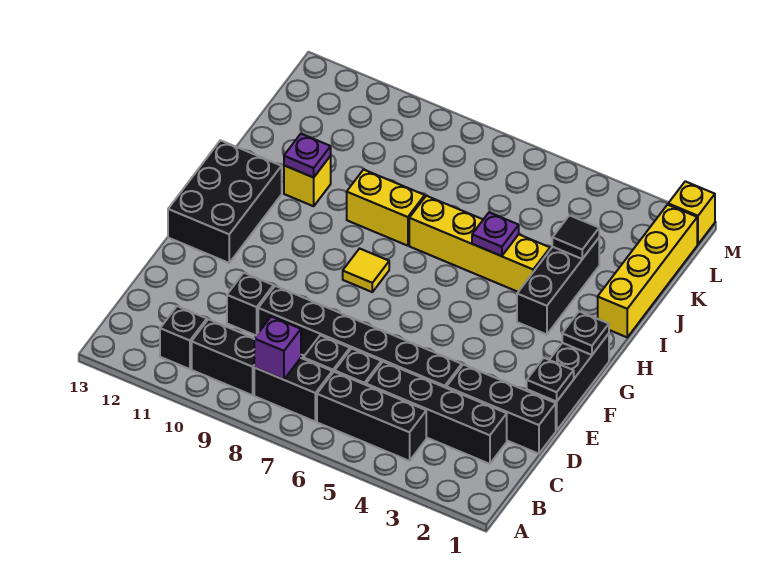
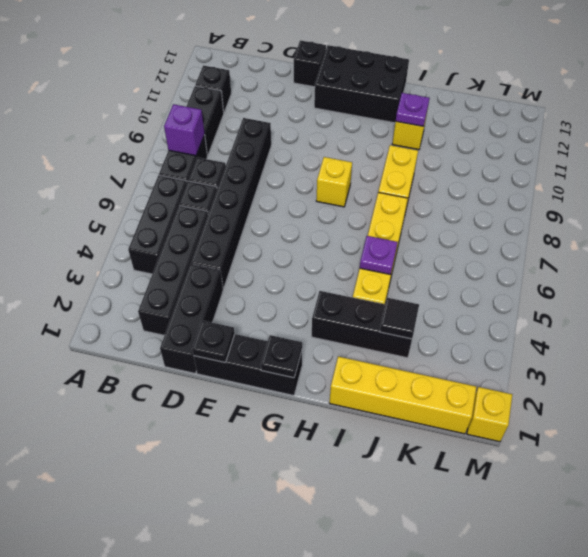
black brick D10 level 1 -> black brick E13 level 1
yellow tile G8 level 1 -> yellow brick G8 level 1

